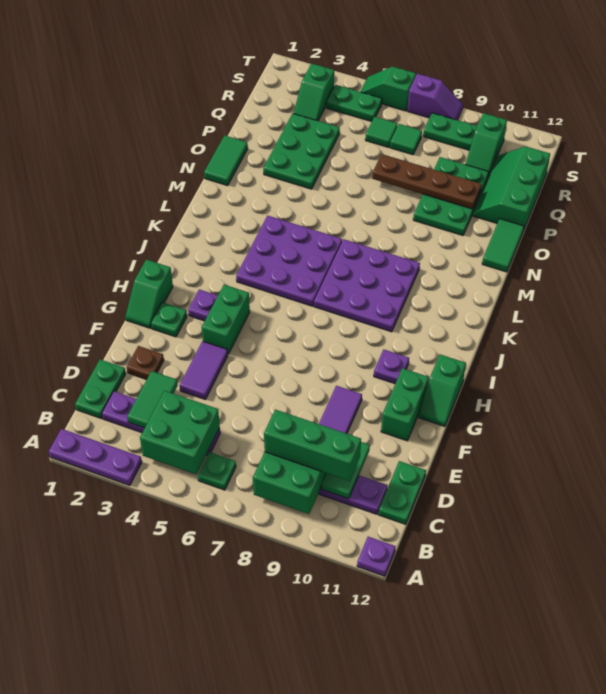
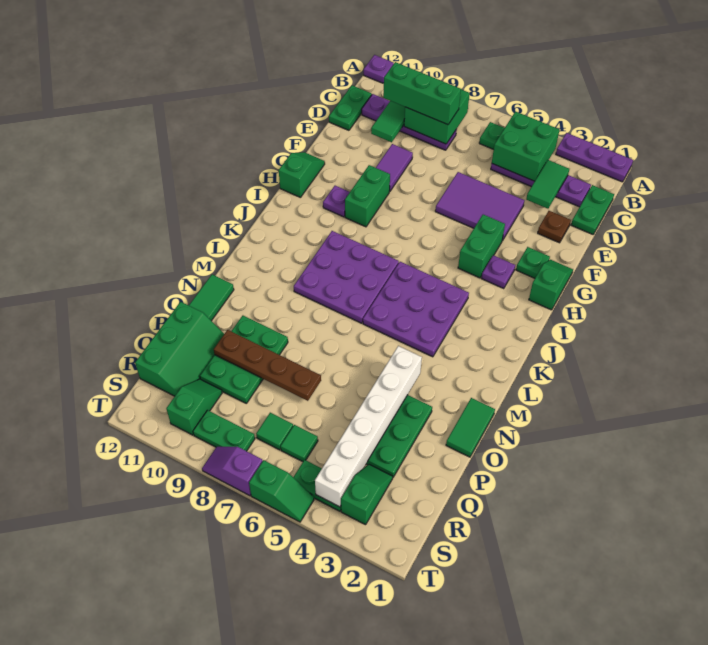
purple tile E4:F4 level 1 -> purple tile E4:F6 level 1
green brick F11:G11 level 1 -> green brick G9:H9 level 1
none -> white brick N4:S4 level 2

